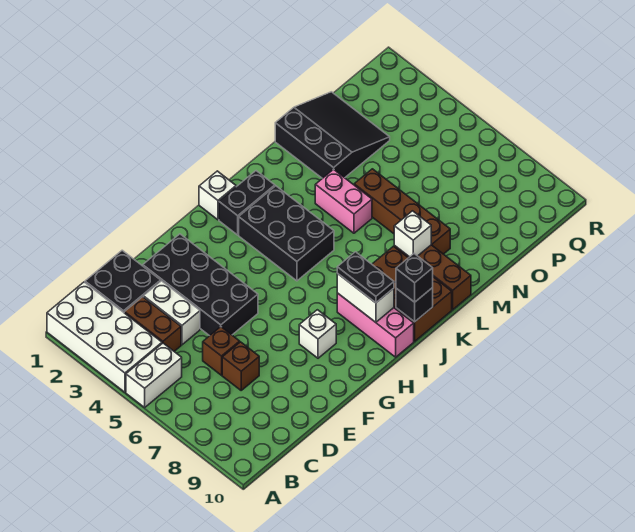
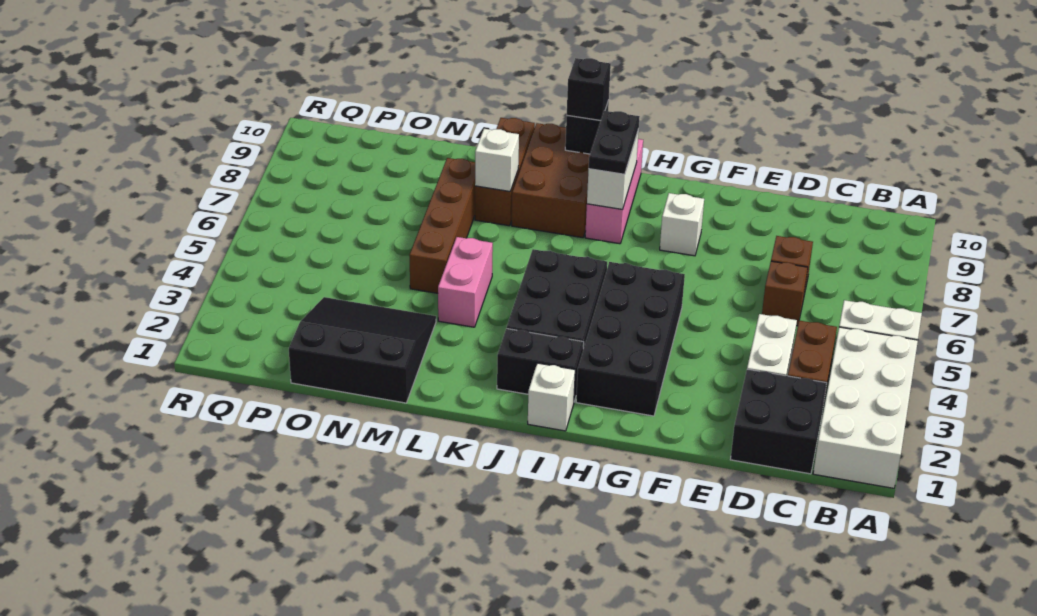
black brick E2:F5 level 1 -> black brick G2:H5 level 1
black slope M1:O3 level 1 top M -> black slope M1:O3 level 1 top 1

